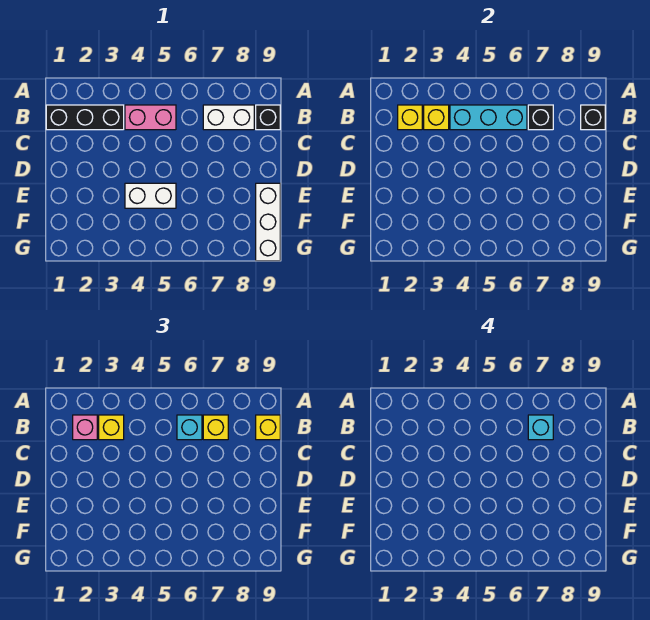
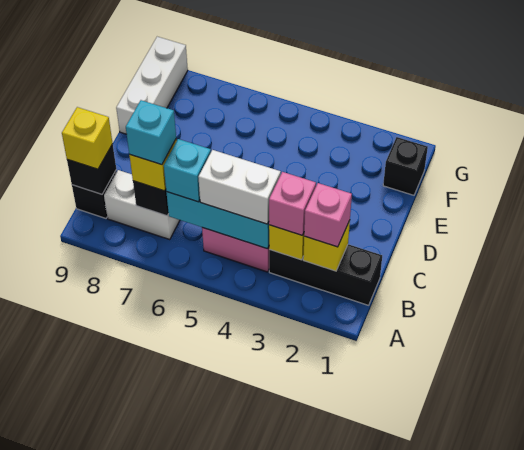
yellow brick B3 level 3 -> pink brick B3 level 3
white brick E4:E5 level 1 -> white brick B4:B5 level 3
none -> black brick F1 level 1

